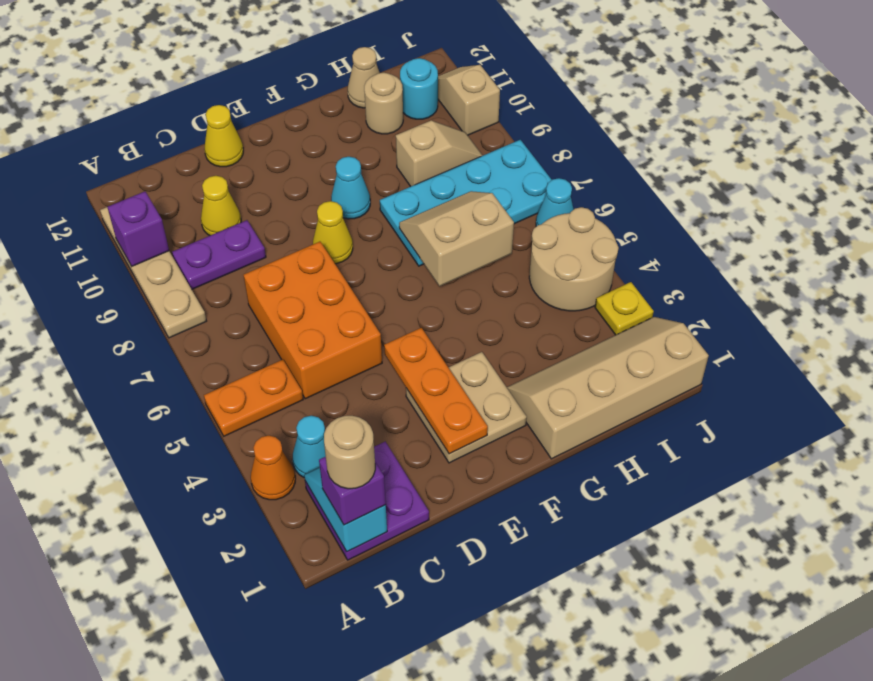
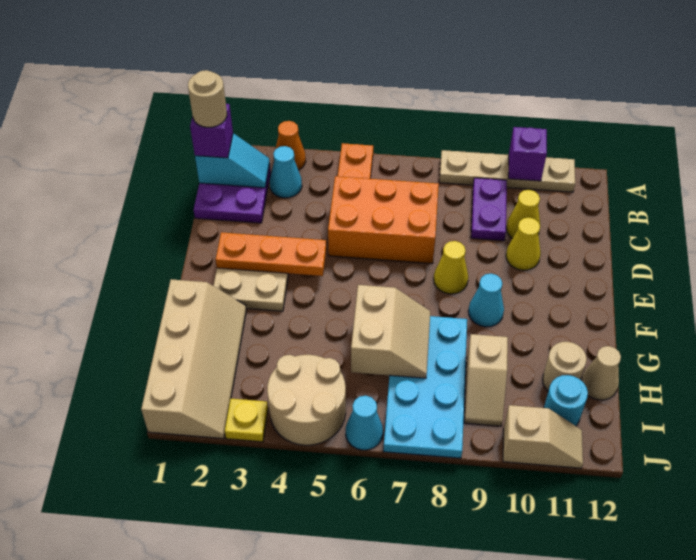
yellow cone D12 level 1 -> yellow cone D10 level 1

